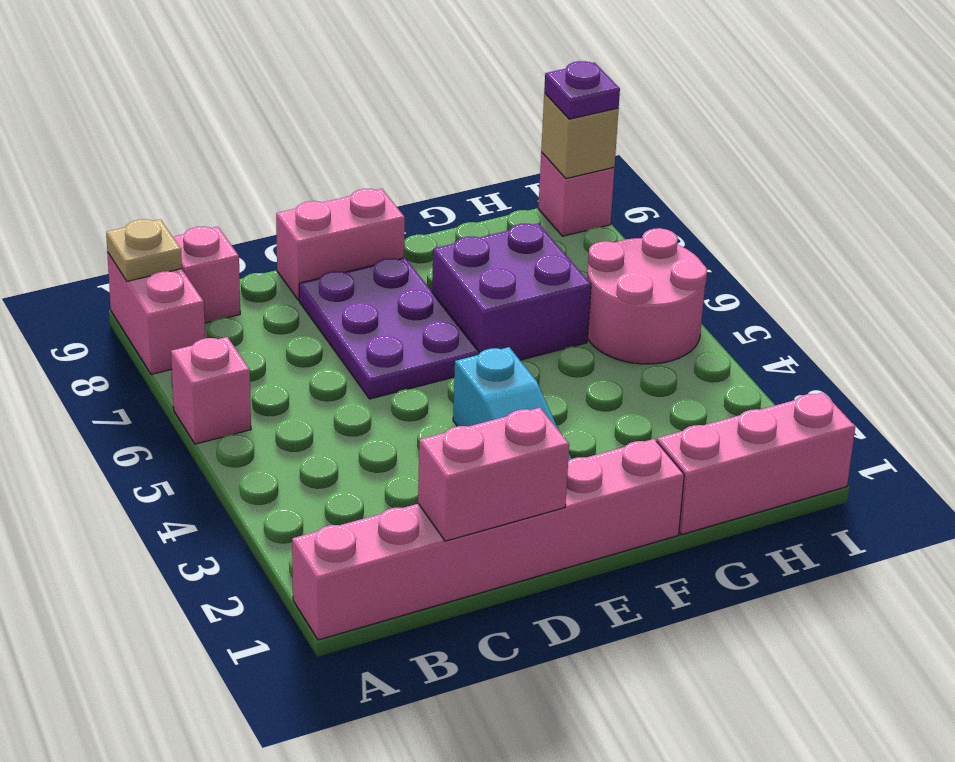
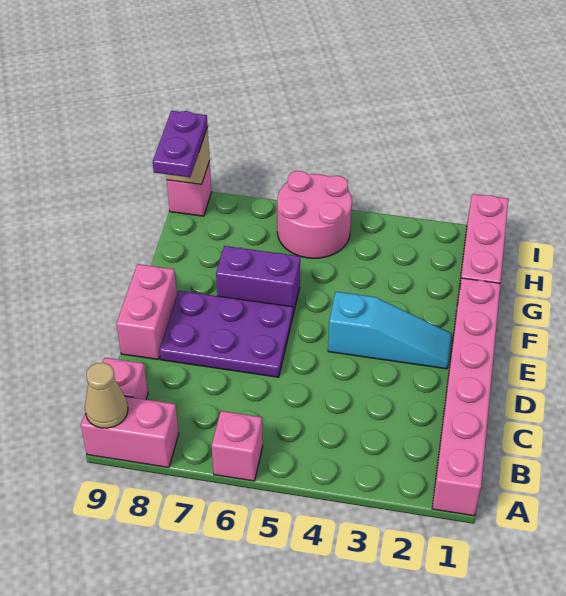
tan plate A9 level 2 -> tan cone A9 level 2
pink brick C1:D1 level 2 -> none
purple brick F6:G7 level 1 -> purple brick F6:F7 level 1
purple plate I9 level 3 -> purple plate H9:I9 level 3

